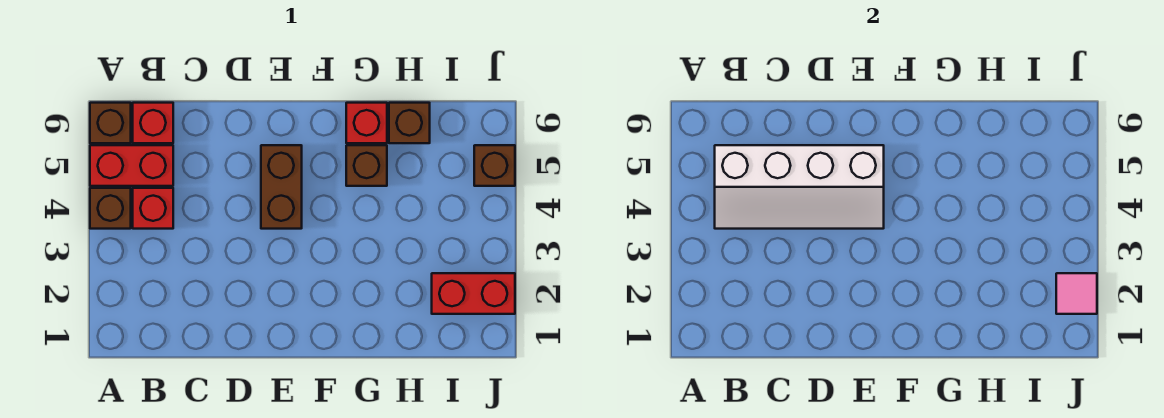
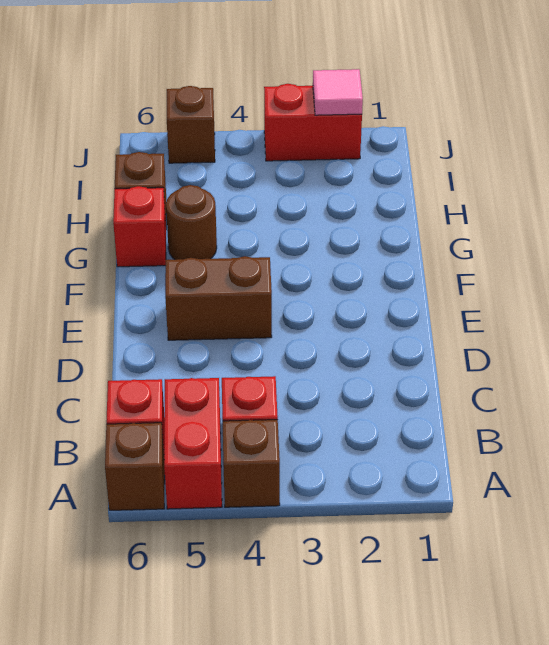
white slope B4:E5 level 2 top 5 -> none
brown brick G5 level 1 -> brown round brick G5 level 1
red brick I2:J2 level 1 -> red brick J2:J3 level 1

